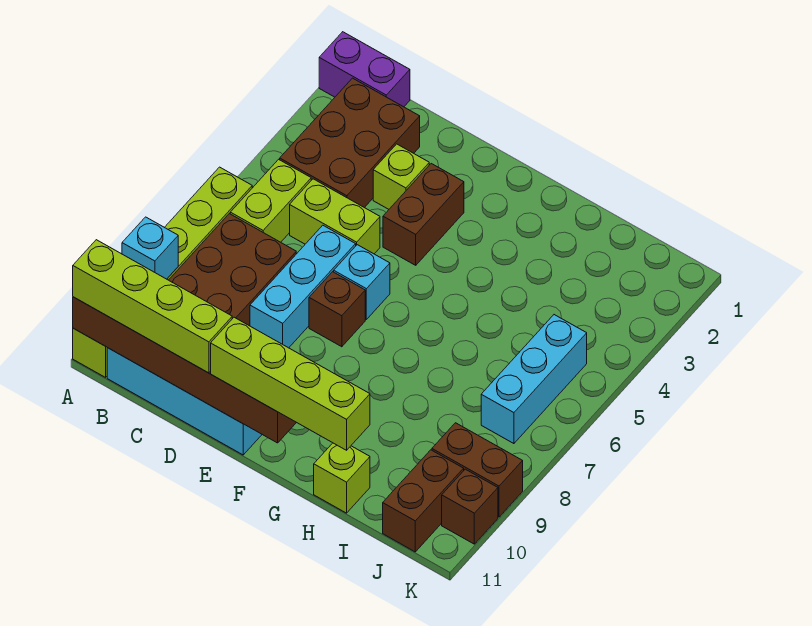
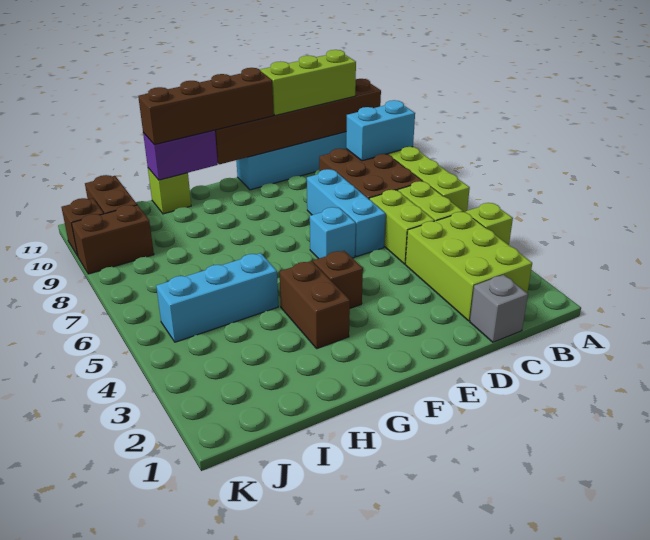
purple brick A1:B1 level 1 -> purple brick G11:H11 level 2
cyan brick A9 level 2 -> cyan brick A9:B9 level 2
lime brick A11:D11 level 3 -> lime brick B11:D11 level 3
brown brick B2:C4 level 1 -> lime brick B2:C4 level 1
none -> grey brick C1 level 1
lime brick C5:D5 level 1 -> lime brick C5:C6 level 1
lime brick D3 level 1 -> lime brick A4 level 1
brown brick E3:E4 level 1 -> brown brick G3:G4 level 1
brown brick E7 level 1 -> brown brick F4 level 1
lime brick E11:H11 level 3 -> brown brick E11:H11 level 3
cyan brick J5:J7 level 1 -> cyan brick H5:J5 level 1

